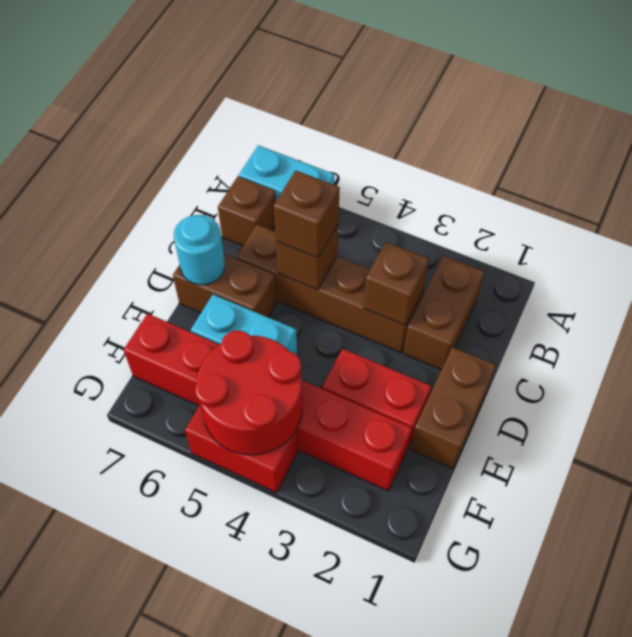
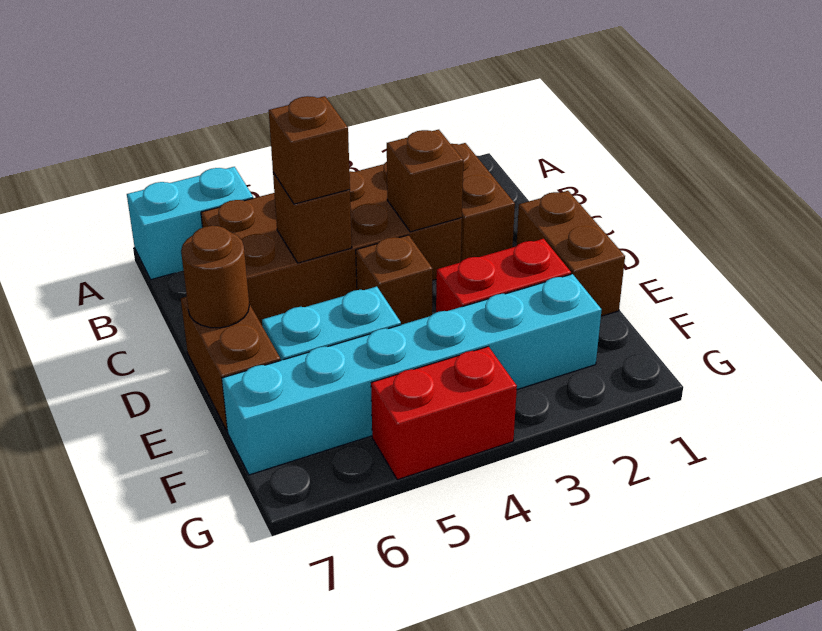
brown brick B7 level 1 -> brown brick D4 level 1
brown brick C3:C6 level 1 -> brown brick B3:C6 level 1
brown brick D6:D7 level 1 -> brown brick D7:E7 level 1
cyan round brick D7 level 2 -> brown round brick D7 level 2
red brick F2:F7 level 1 -> cyan brick F2:F7 level 1
red round brick F4:G5 level 2 -> none

